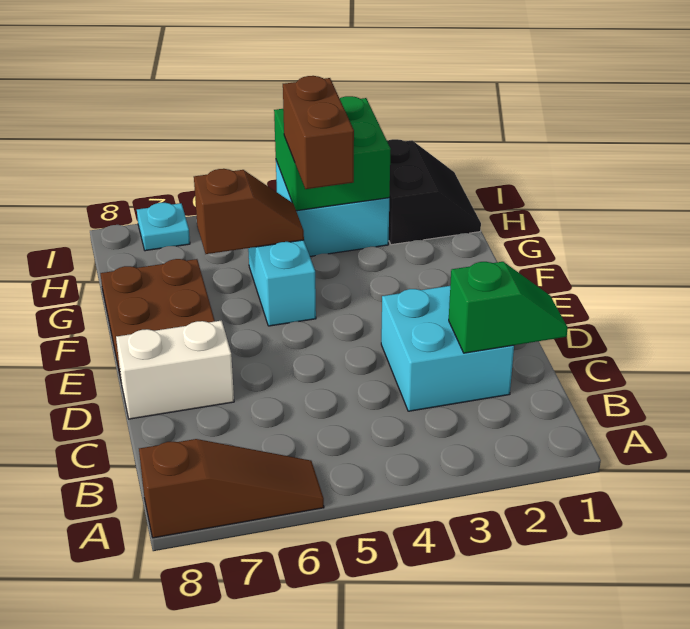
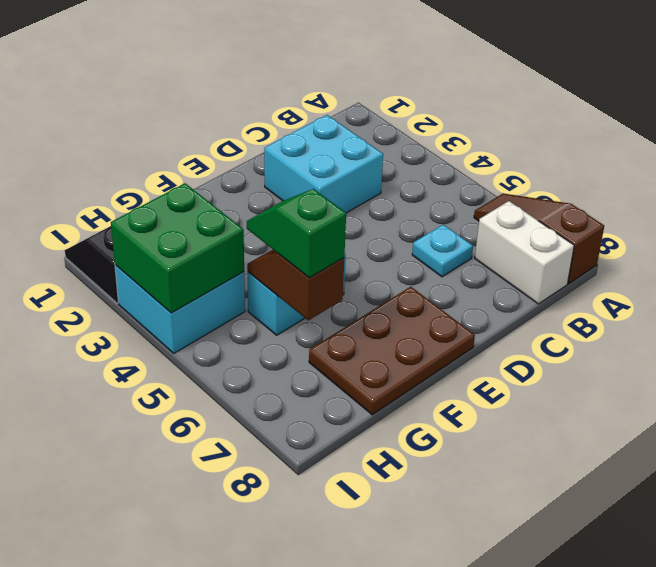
green slope C1:C2 level 2 top 2 -> green slope G5:G6 level 3 top 6
white brick D7:D8 level 1 -> white brick B7:B8 level 1
brown brick G4:H4 level 3 -> none
cyan plate I7 level 1 -> cyan plate C6 level 1

